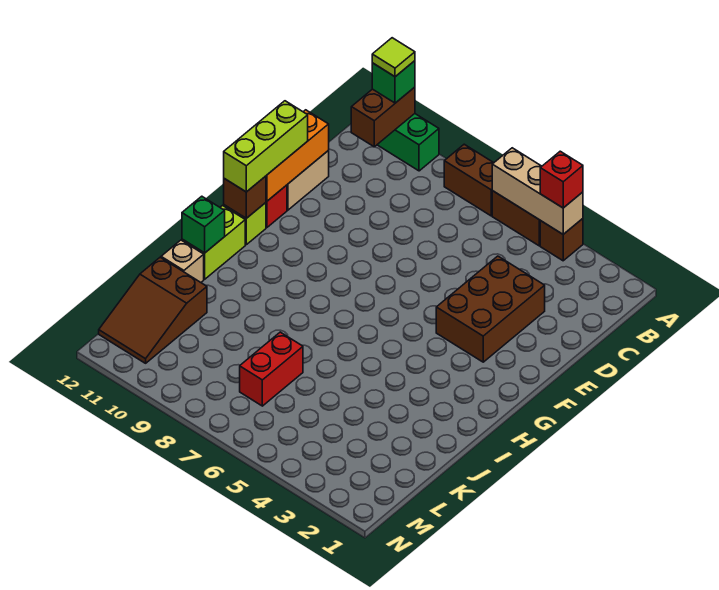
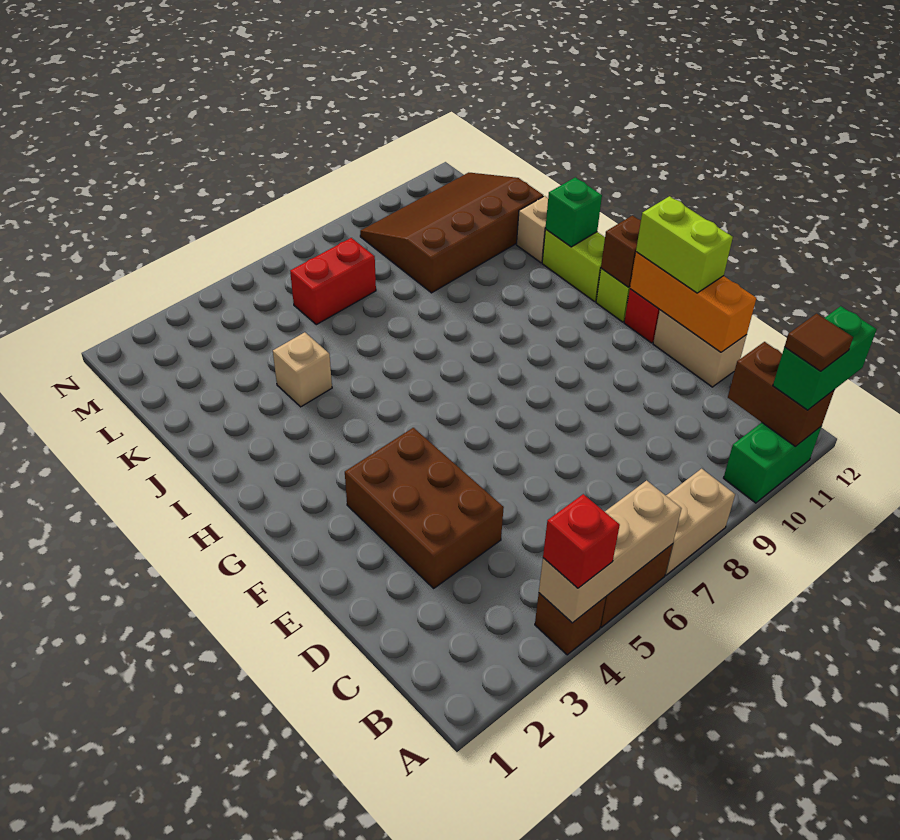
brown brick A7:A8 level 1 -> tan brick A7:A8 level 1
green brick A11 level 3 -> green brick A11:A12 level 3
lime tile A11 level 4 -> brown tile A11 level 4
lime brick E12:G12 level 3 -> lime brick E12:F12 level 3
none -> tan brick J4 level 1
red brick K7:L7 level 1 -> red brick L6:L7 level 1
brown slope K11:M12 level 1 top K -> brown slope K9:M12 level 1 top K

